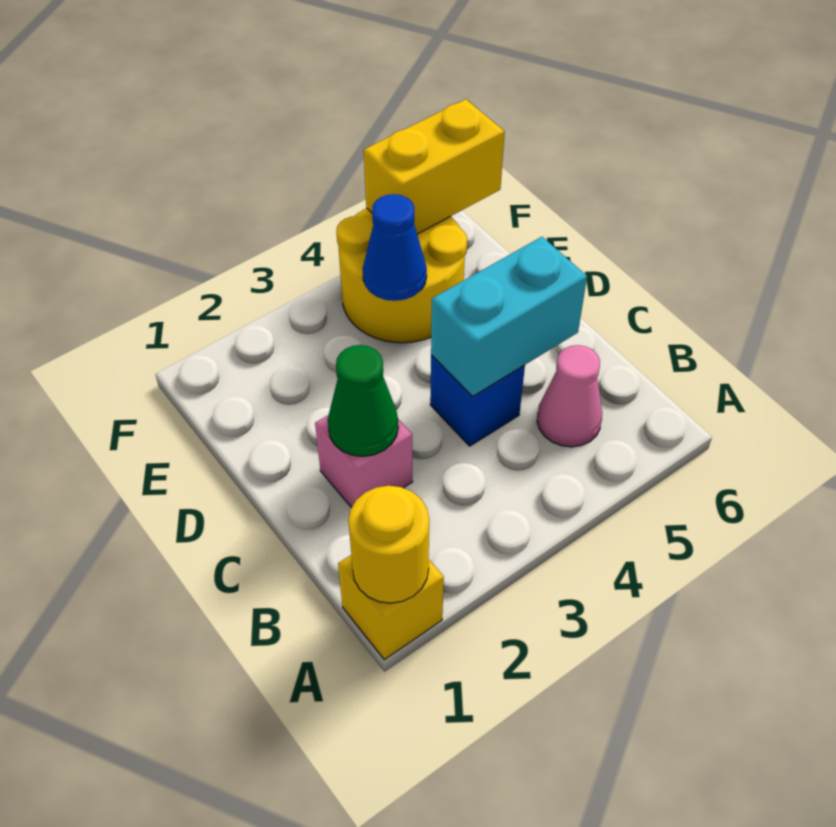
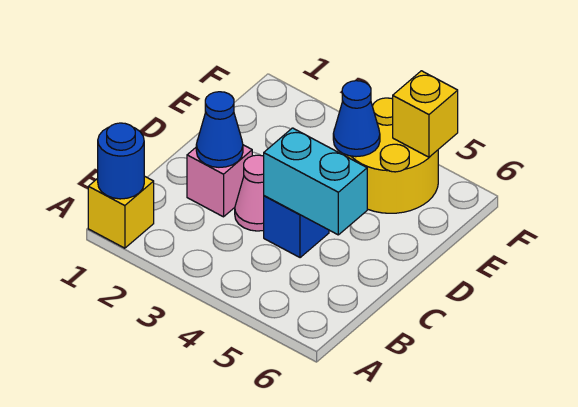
yellow round brick A1 level 2 -> blue round brick A1 level 2
pink cone B5 level 1 -> pink cone C3 level 1
green cone C2 level 2 -> blue cone C2 level 2
yellow brick F5:F6 level 2 -> yellow brick F5 level 2

